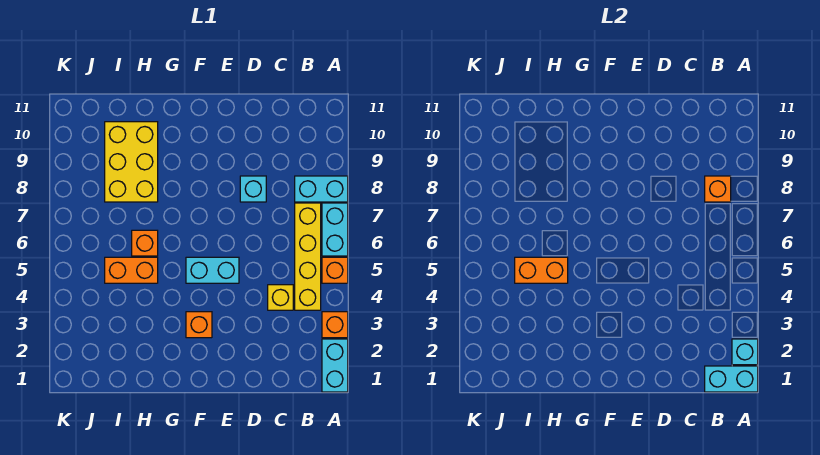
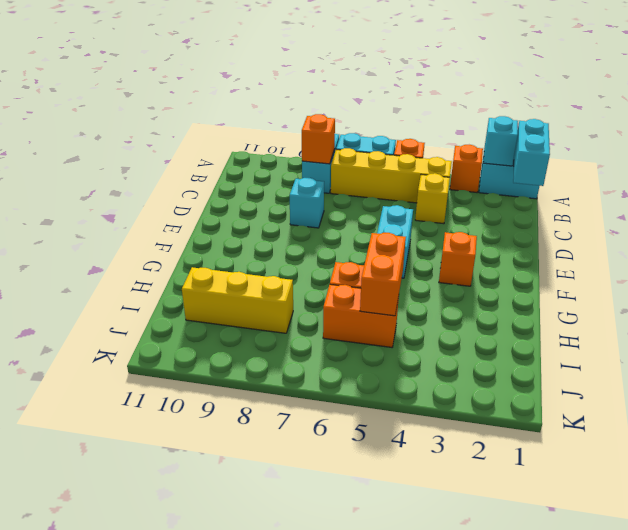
orange brick H5:I5 level 1 -> orange brick I5:I6 level 1
yellow brick H8:I10 level 1 -> yellow brick I8:I10 level 1

